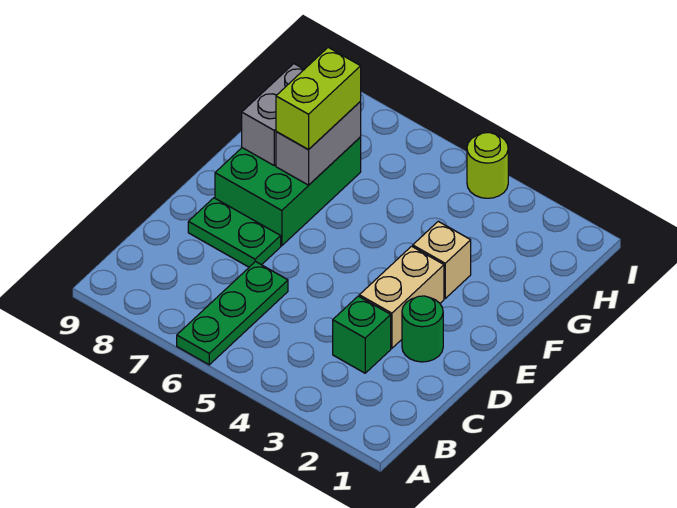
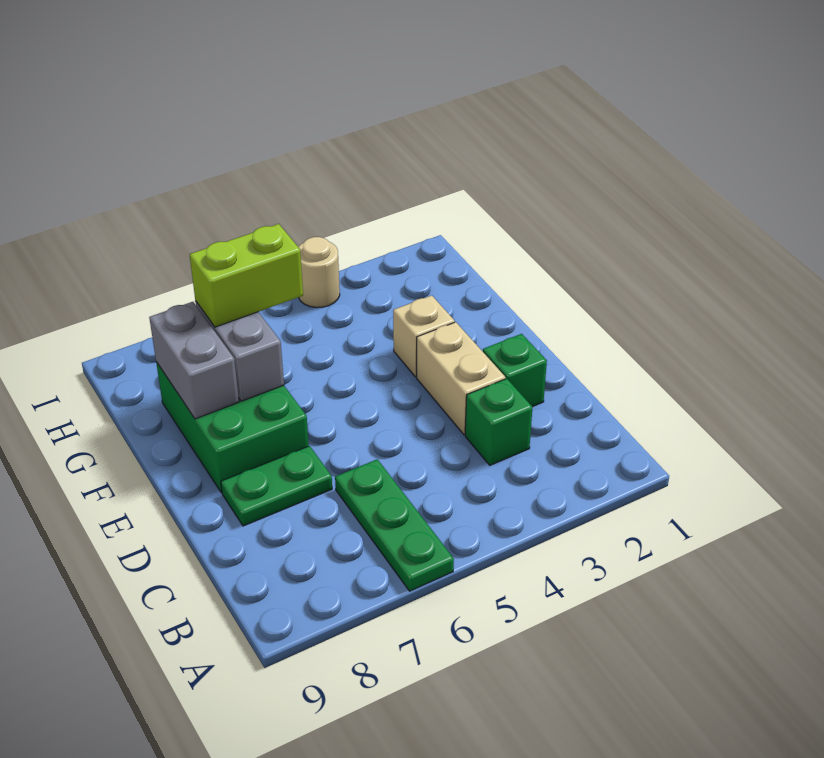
green round brick D2 level 1 -> green brick D2 level 1
lime brick F7:G7 level 3 -> lime brick G6:G7 level 3
lime round brick I4 level 1 -> tan round brick I4 level 1

